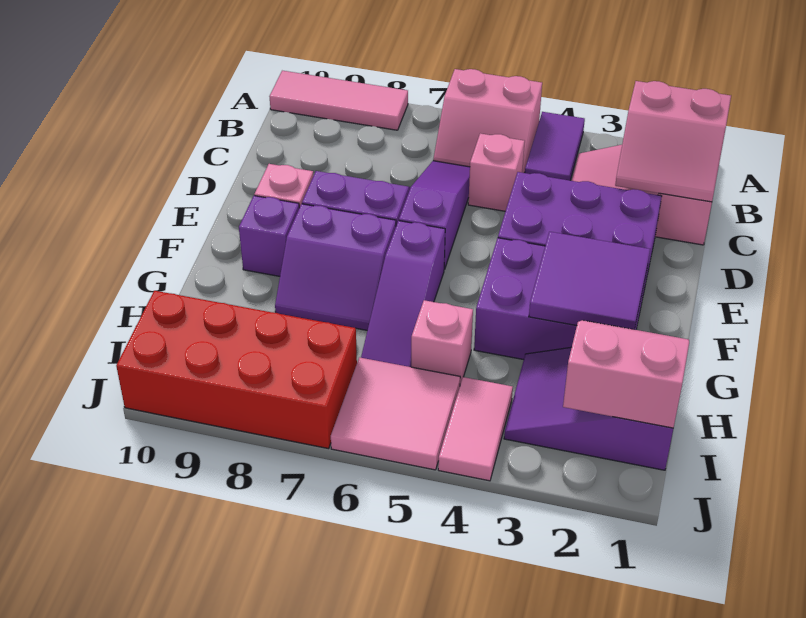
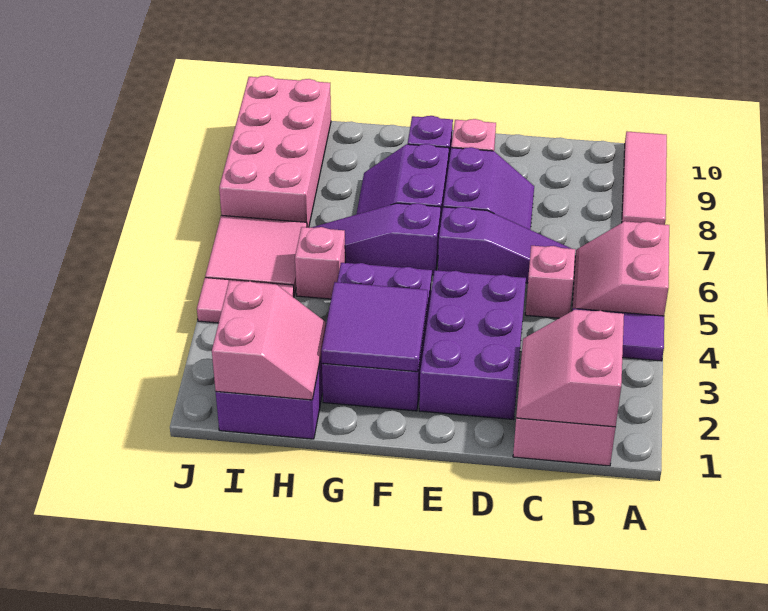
red brick I7:J10 level 1 -> pink brick I7:J10 level 1

